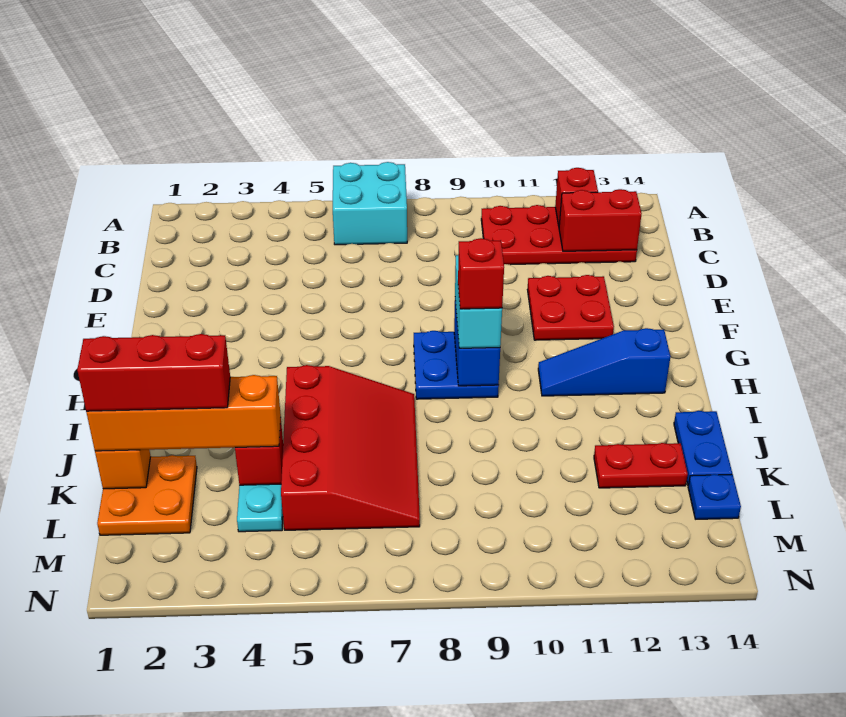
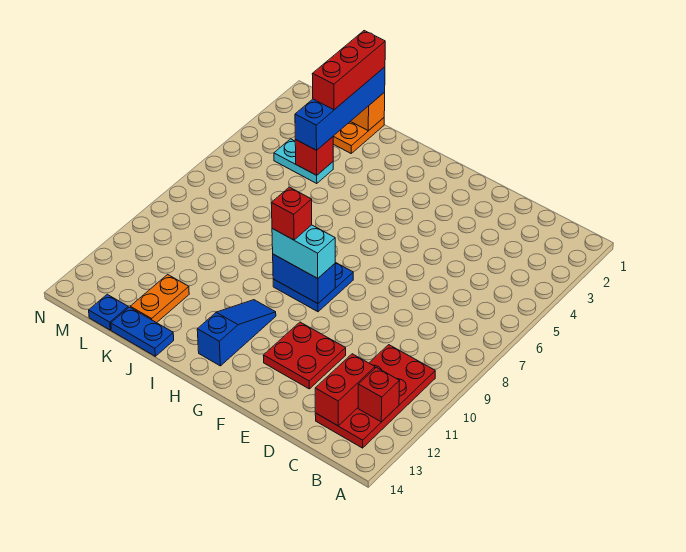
cyan brick A6:B7 level 1 -> none
red slope I5:L7 level 1 top 5 -> none
orange brick K1:K4 level 3 -> blue brick K1:K4 level 3
red plate K12:K13 level 1 -> orange plate K12:K13 level 1

